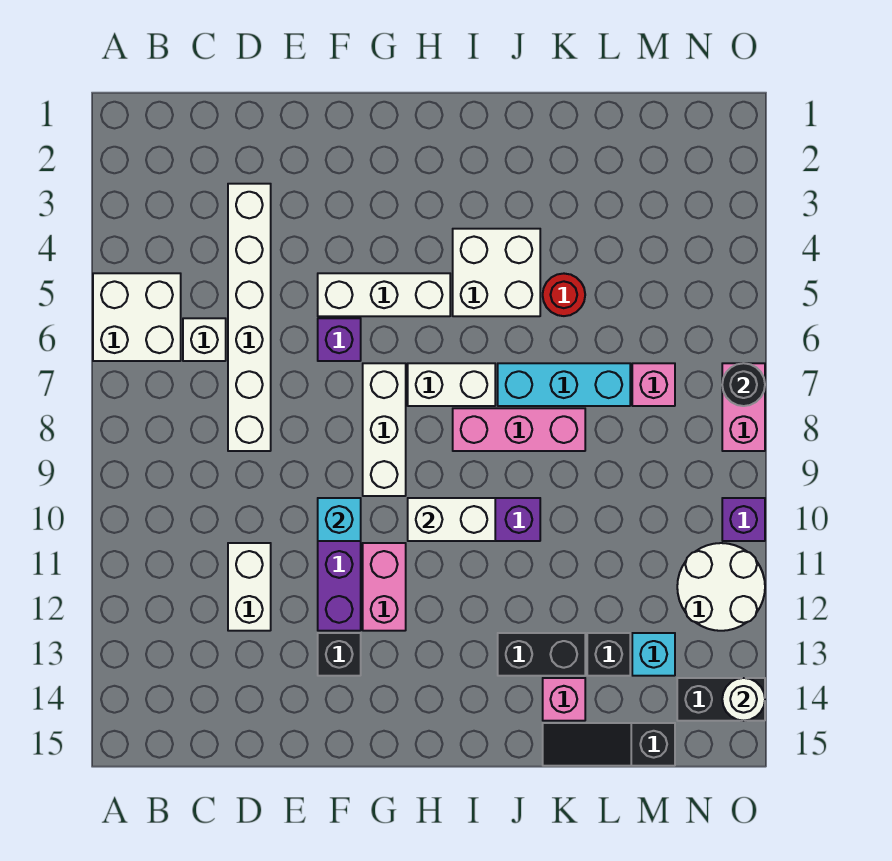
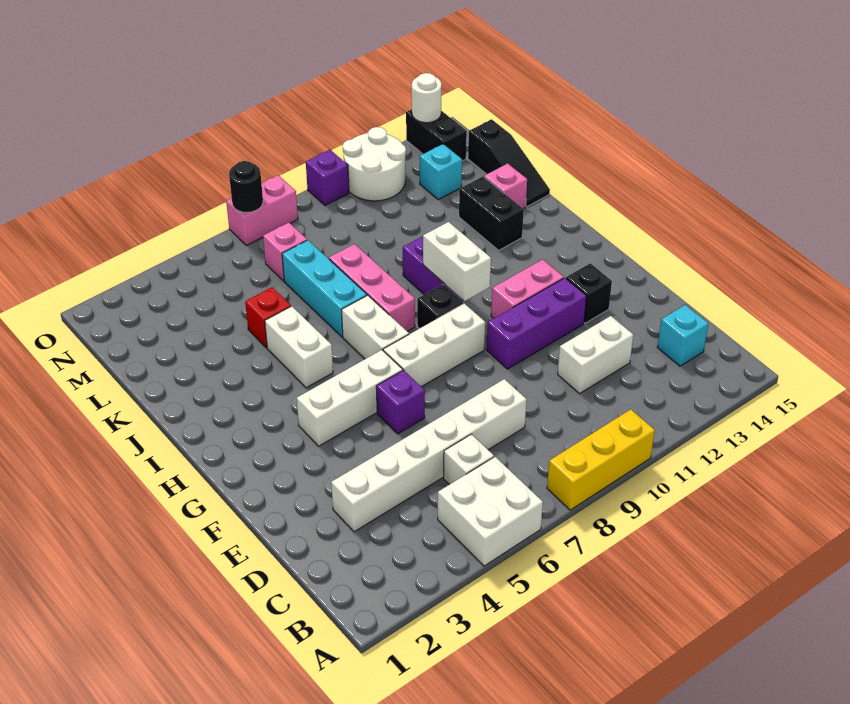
none -> yellow brick A8:A10 level 1
white brick F5:H5 level 1 -> white brick G4:G6 level 1
cyan brick F10 level 2 -> cyan brick C14 level 1
white brick I4:J5 level 1 -> white brick I5:J5 level 1
red round brick K5 level 1 -> red brick K5 level 1
black brick L13 level 1 -> black brick H9 level 1

